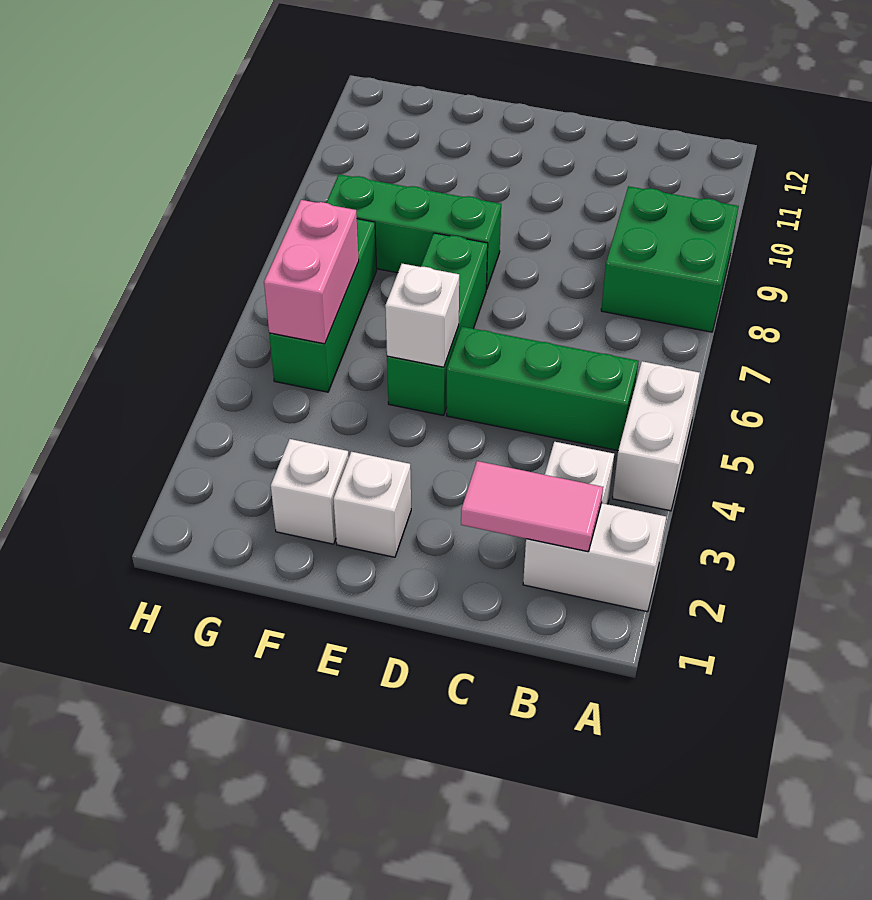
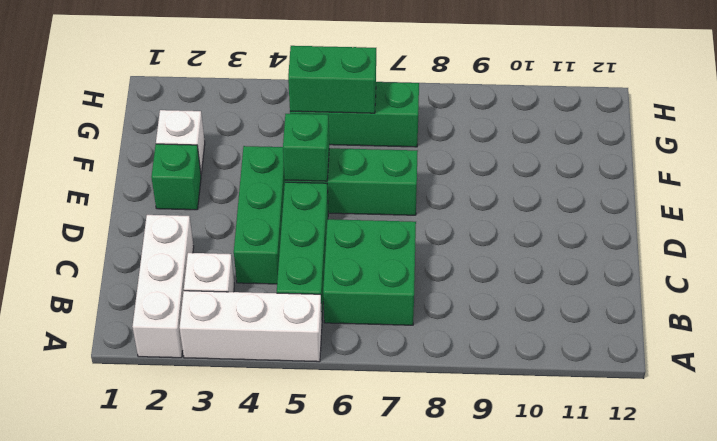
white brick A2:B2 level 1 -> white brick A2:C2 level 1
white brick A4:A5 level 1 -> white brick A3:A5 level 1
green brick A8:B9 level 1 -> green brick B6:C7 level 1
pink tile B2:C2 level 2 -> none
white brick E2 level 1 -> green brick E2 level 1
white brick E5 level 2 -> green brick E5 level 2
green brick E8:G8 level 1 -> green brick C4:E4 level 1
pink brick G5:G6 level 2 -> green brick G5:G6 level 2

